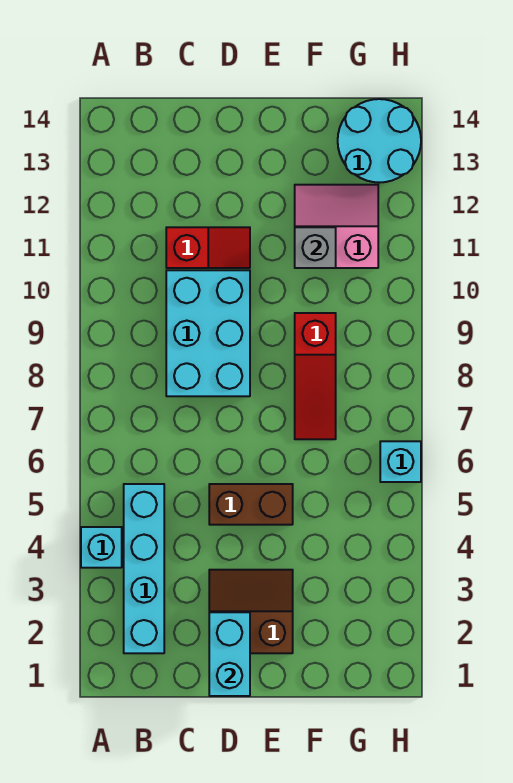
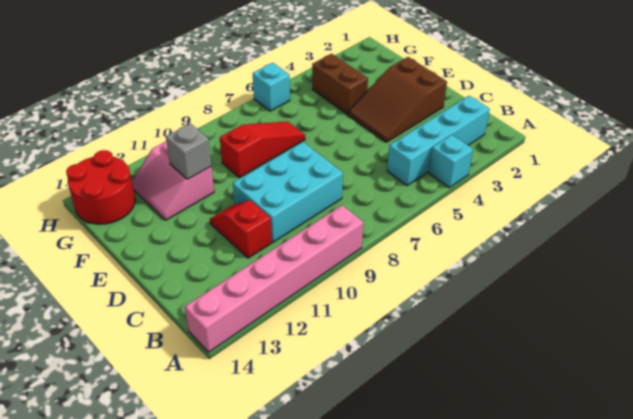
none -> pink brick A9:A14 level 1
cyan brick D1:D2 level 2 -> none
brown slope D2:E3 level 1 top 2 -> brown slope D2:E4 level 1 top 2
brown brick D5:E5 level 1 -> brown brick F4:G4 level 1
cyan round brick G13:H14 level 1 -> red round brick G13:H14 level 1

